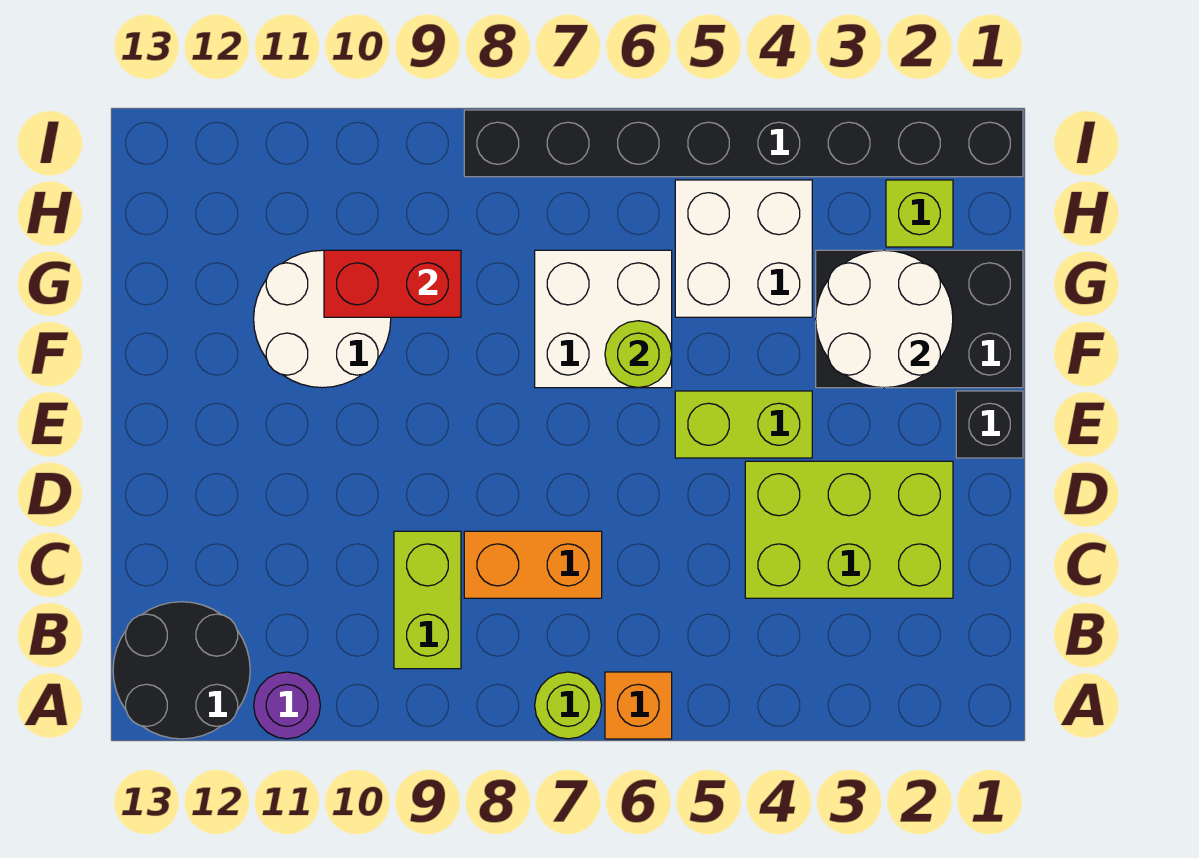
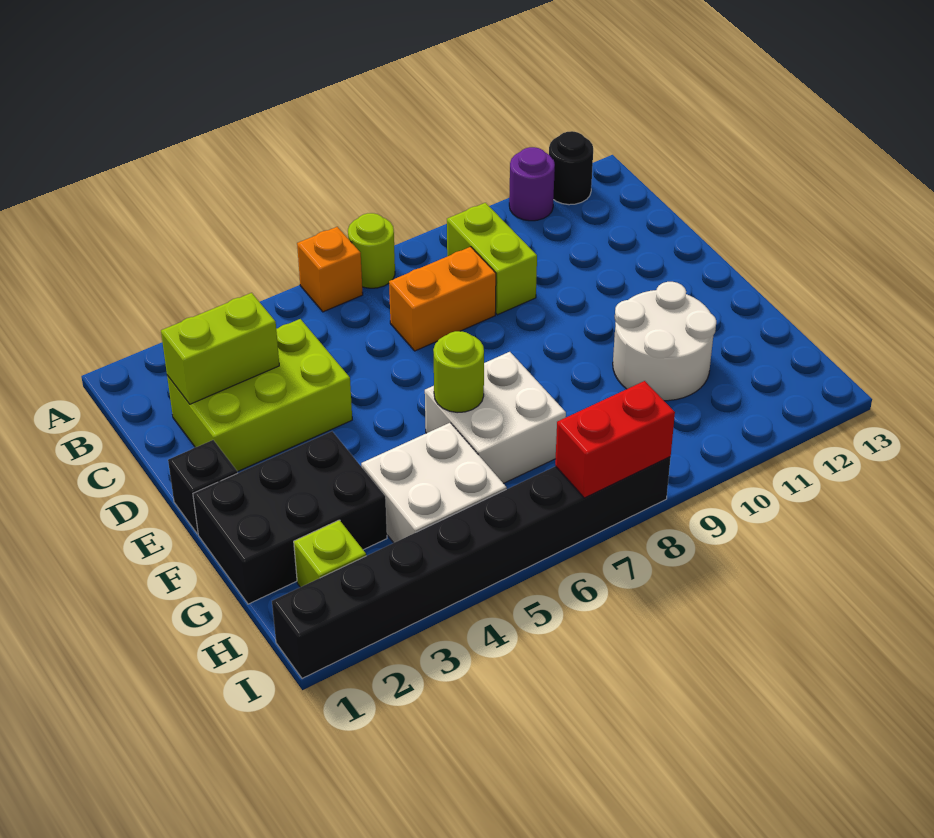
black round brick A12:B13 level 1 -> black round brick A12 level 1
lime brick E4:E5 level 1 -> lime brick C2:C3 level 2
white round brick F2:G3 level 2 -> none
red brick G9:G10 level 2 -> red brick I7:I8 level 2

